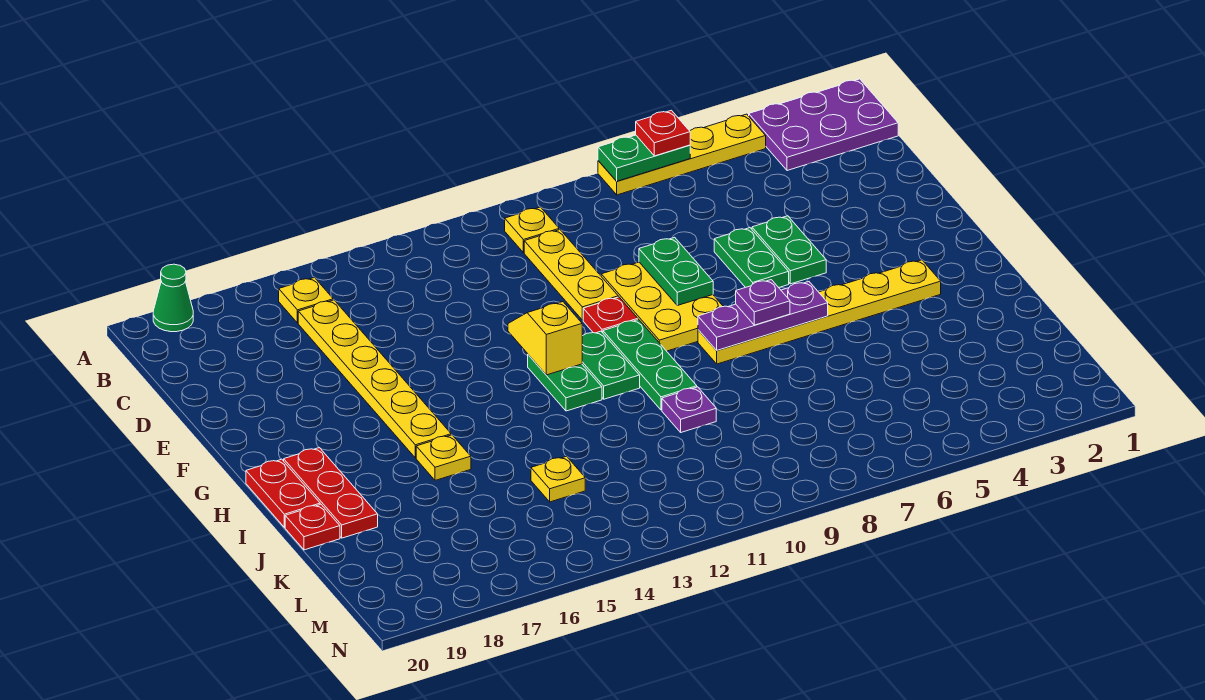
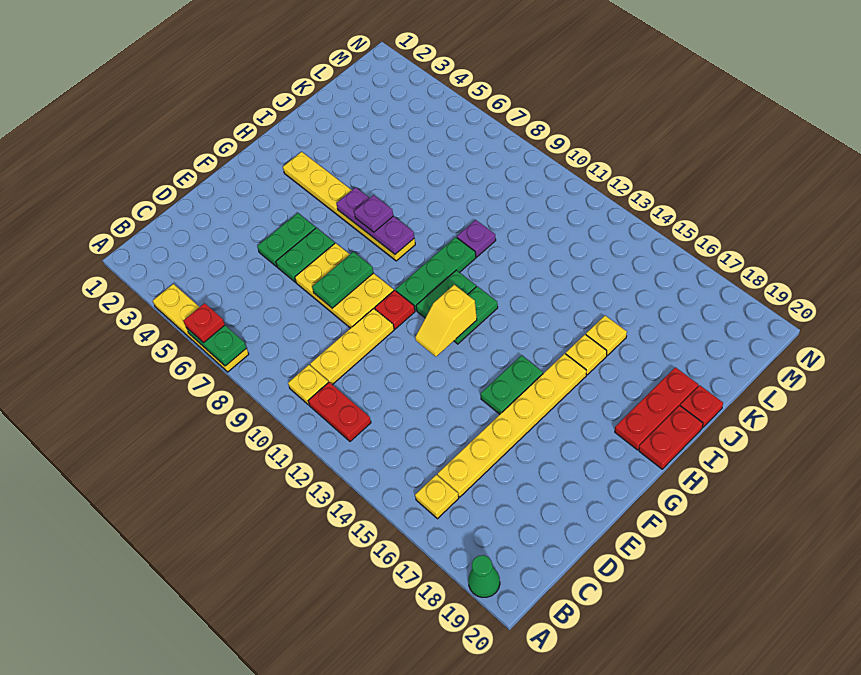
purple plate A1:B3 level 1 -> none
none -> red plate B11:B12 level 1
yellow plate E8:G9 level 1 -> yellow plate E7:F9 level 1
none -> green plate F15:G15 level 1
yellow plate K14 level 1 -> yellow plate J16 level 1

